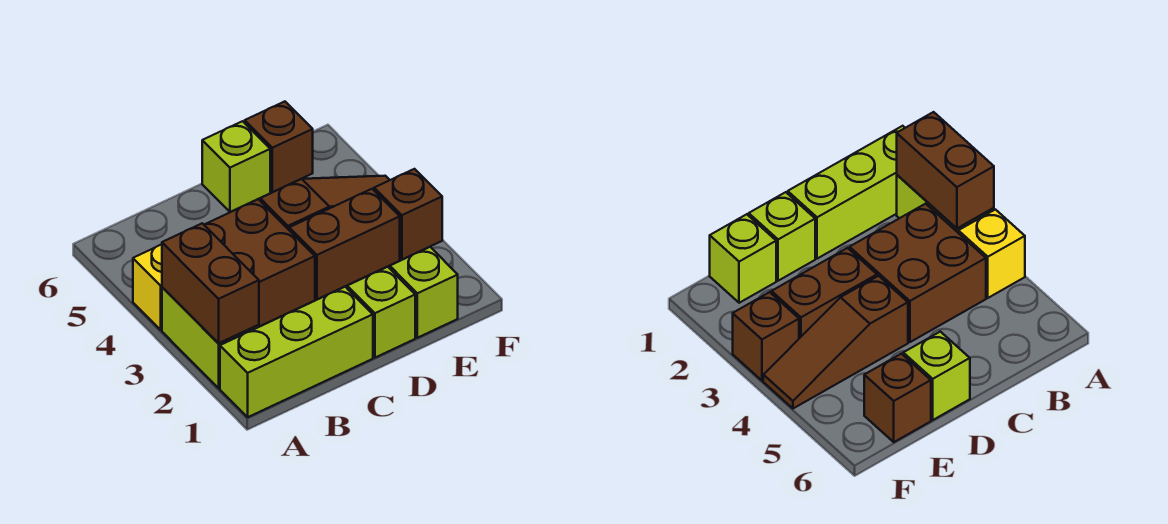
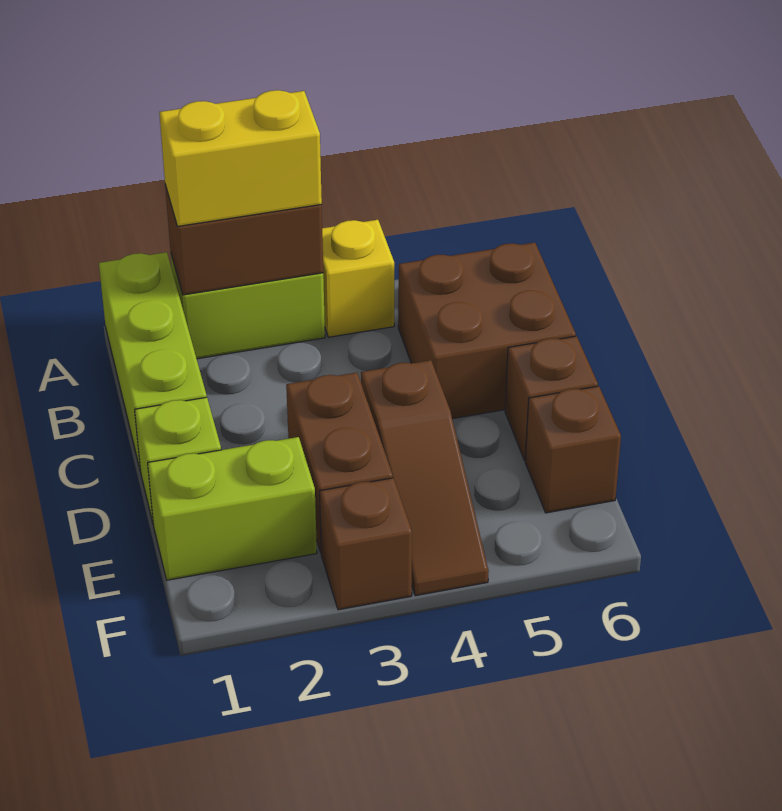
none -> yellow brick A2:A3 level 3
brown brick B3:C4 level 1 -> brown brick B5:C6 level 1
lime brick D6 level 1 -> brown brick D6 level 1
lime brick E1 level 1 -> lime brick E1:E2 level 1

